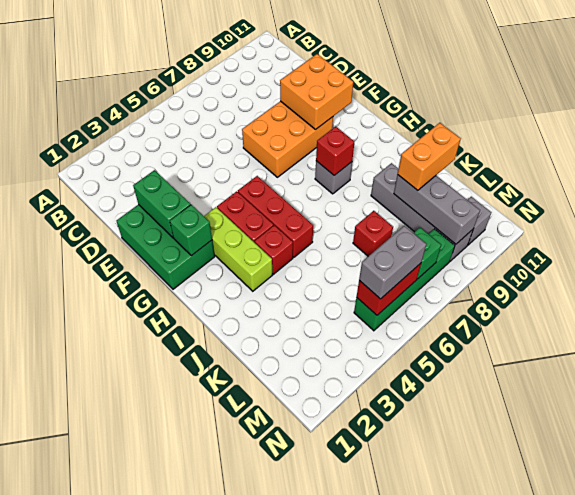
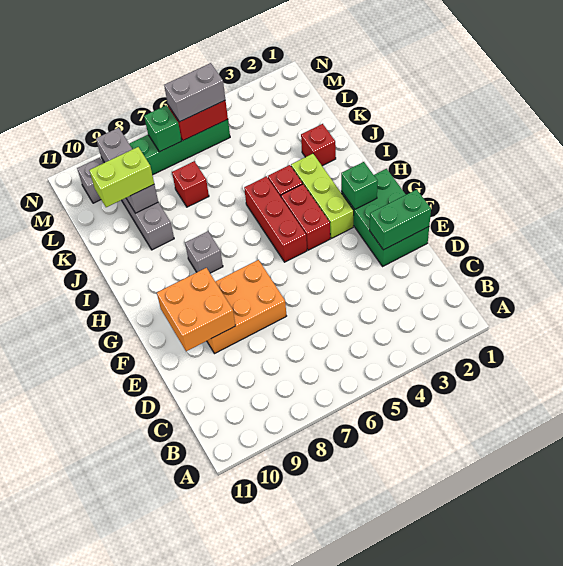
green brick E2:F2 level 2 -> green brick E1:E2 level 2
red brick H8 level 2 -> red brick J2 level 1
orange brick K9:K10 level 3 -> lime brick K9:K10 level 3

